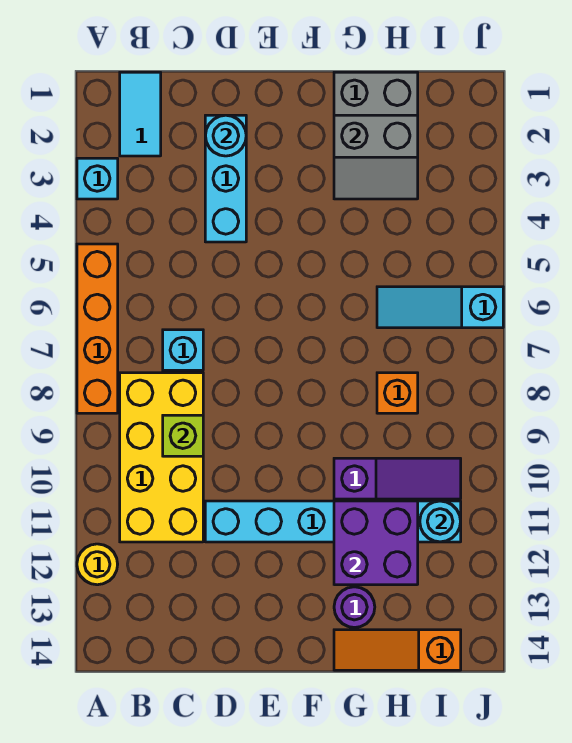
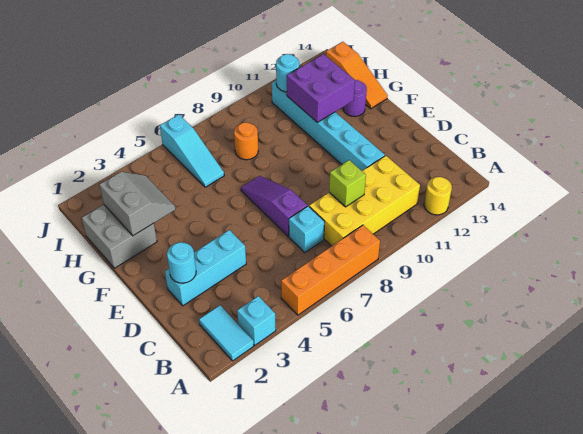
cyan tile B1:B2 level 1 -> cyan tile A2:B2 level 1
purple slope G10:I10 level 1 top G -> purple slope D7:F7 level 1 top D
orange brick H8 level 1 -> orange round brick H8 level 1

